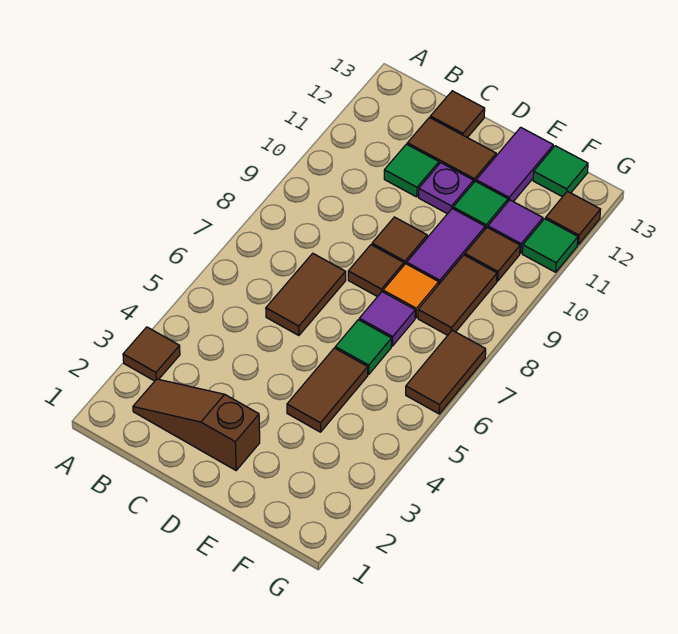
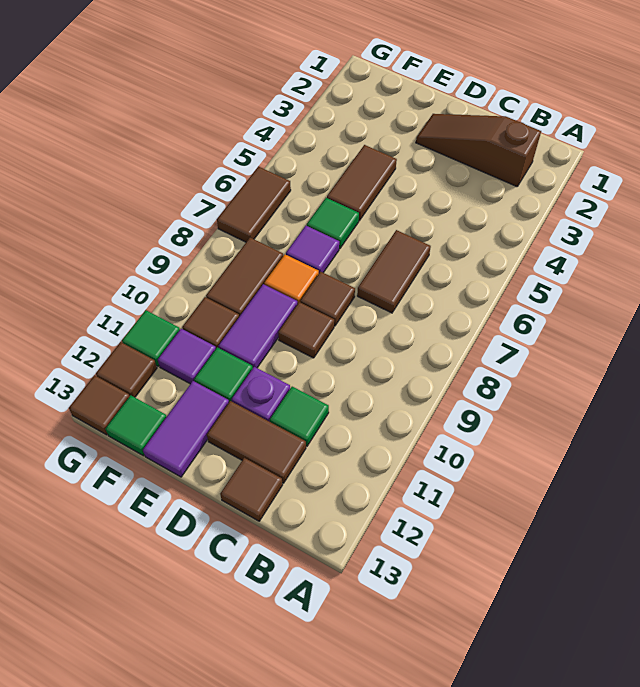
brown tile A3 level 1 -> brown tile G13 level 1
brown slope B2:D2 level 1 top D -> brown slope B2:D2 level 1 top B

